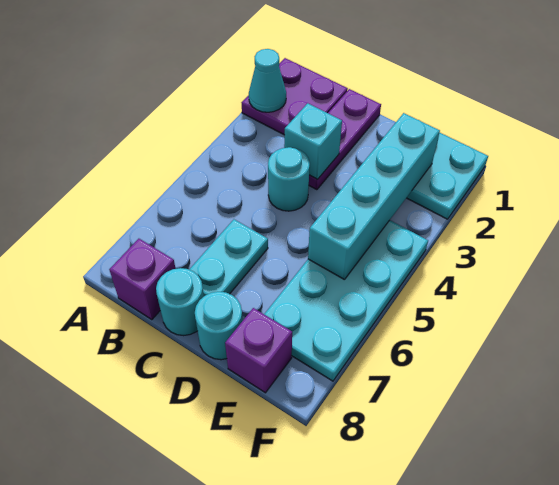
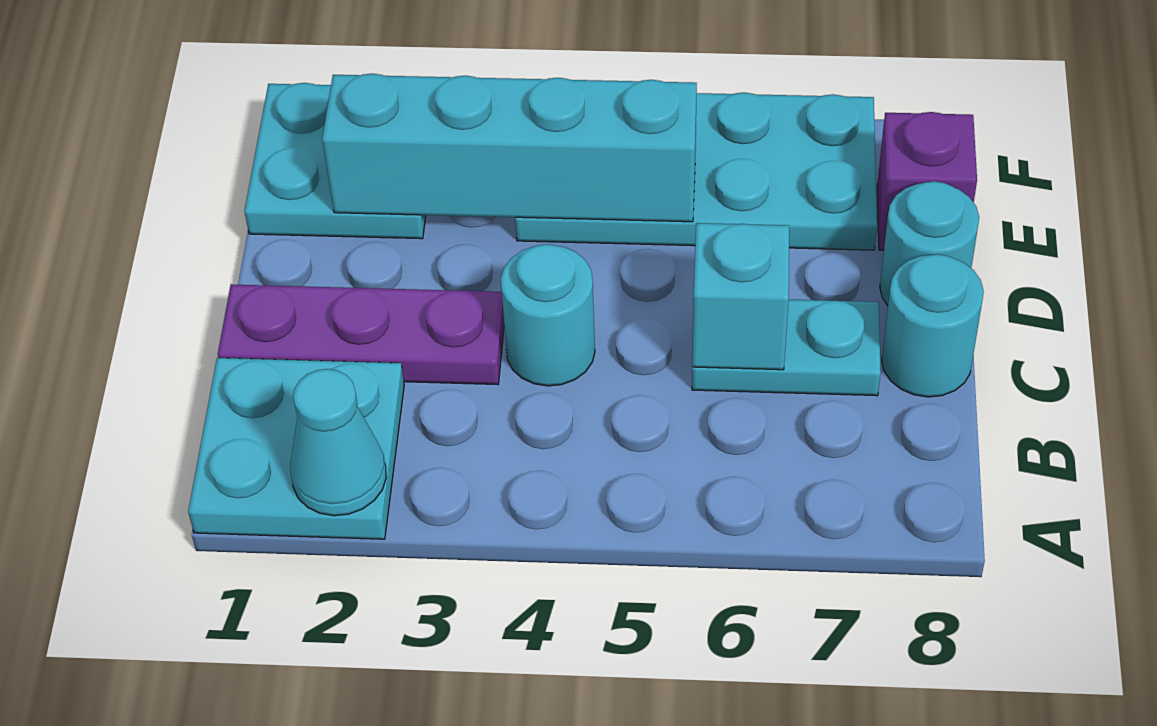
purple plate A1:B2 level 1 -> cyan plate A1:B2 level 1
purple brick B8 level 1 -> none
cyan brick C3 level 2 -> cyan brick C6 level 2

